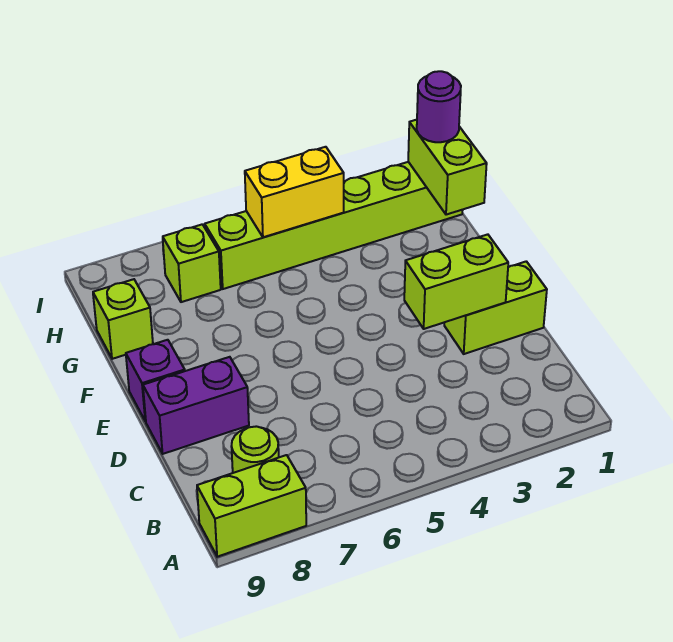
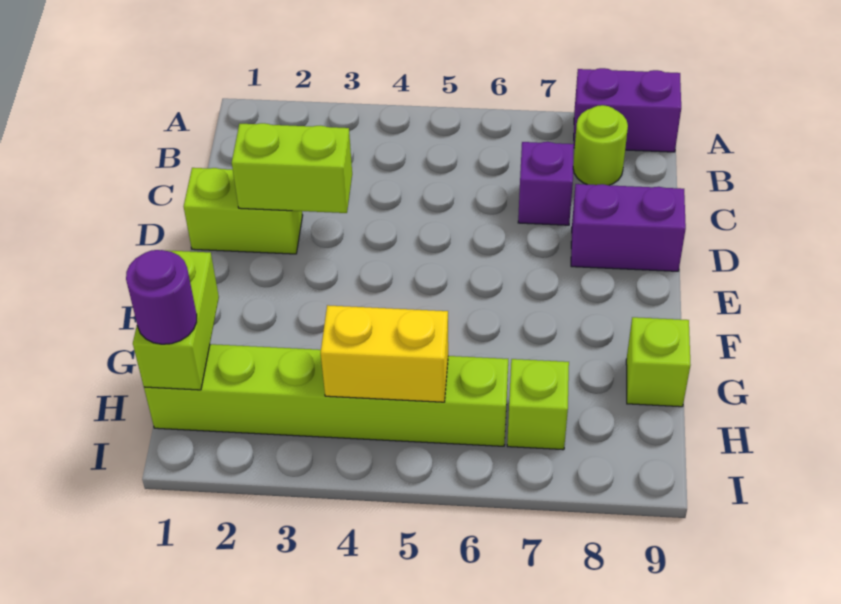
lime brick A8:A9 level 1 -> purple brick A8:A9 level 1
purple brick E9 level 1 -> purple brick C7 level 1

